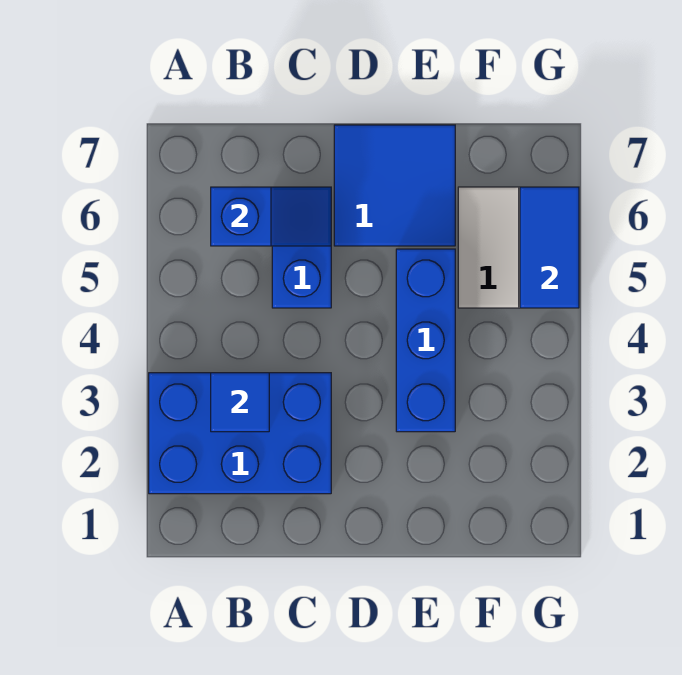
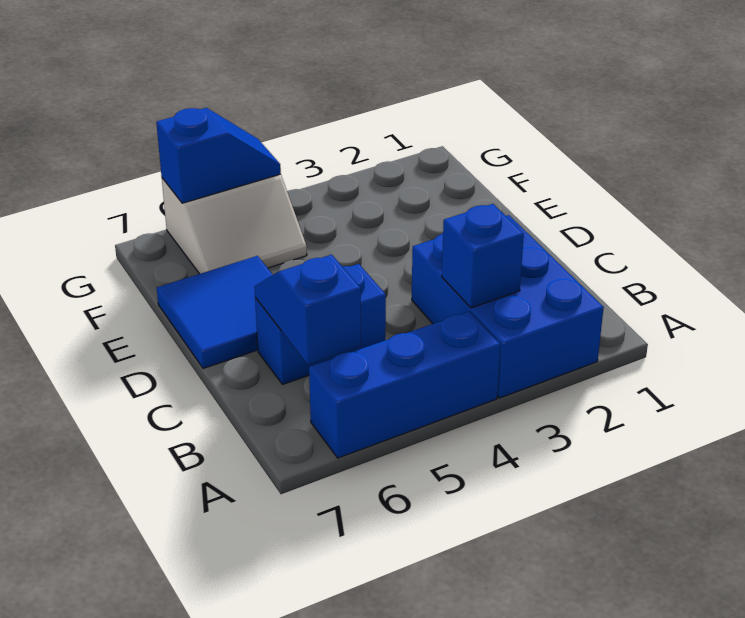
blue tile B3 level 2 -> blue brick B3 level 2
blue brick E3:E5 level 1 -> blue brick A4:A6 level 1
blue tile G5:G6 level 2 -> blue slope G5:G6 level 2 top 6

